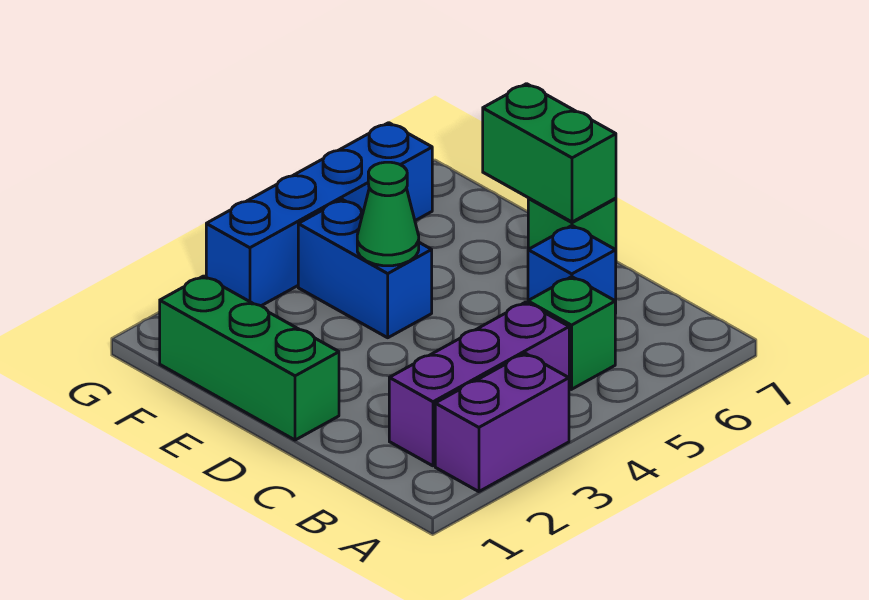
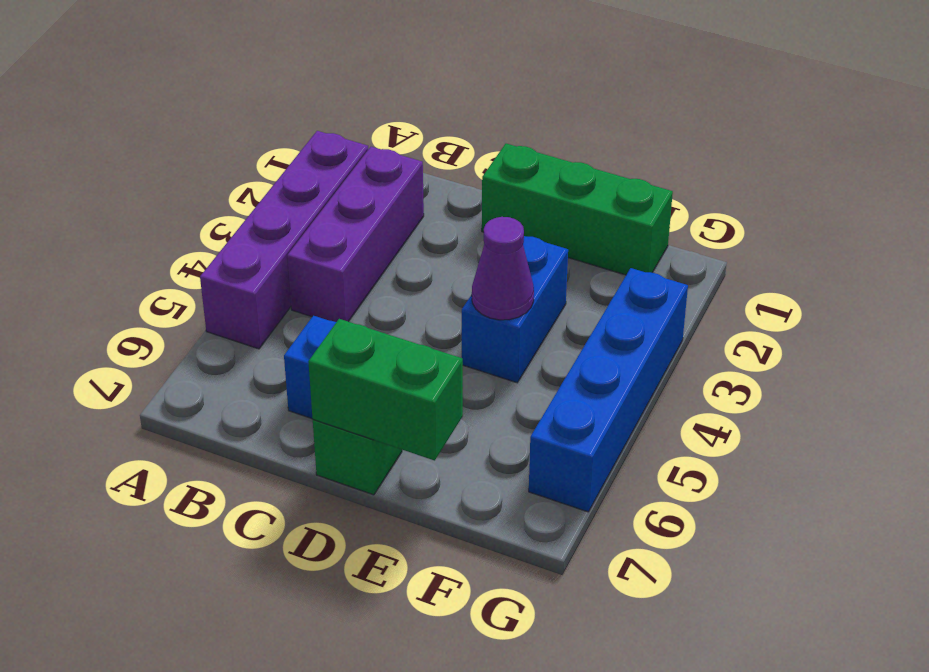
purple brick A2:A3 level 1 -> purple brick A2:A5 level 1
green brick B5 level 1 -> none
blue brick E4:F4 level 1 -> blue brick E3:E4 level 1
green cone E4 level 2 -> purple cone E4 level 2

